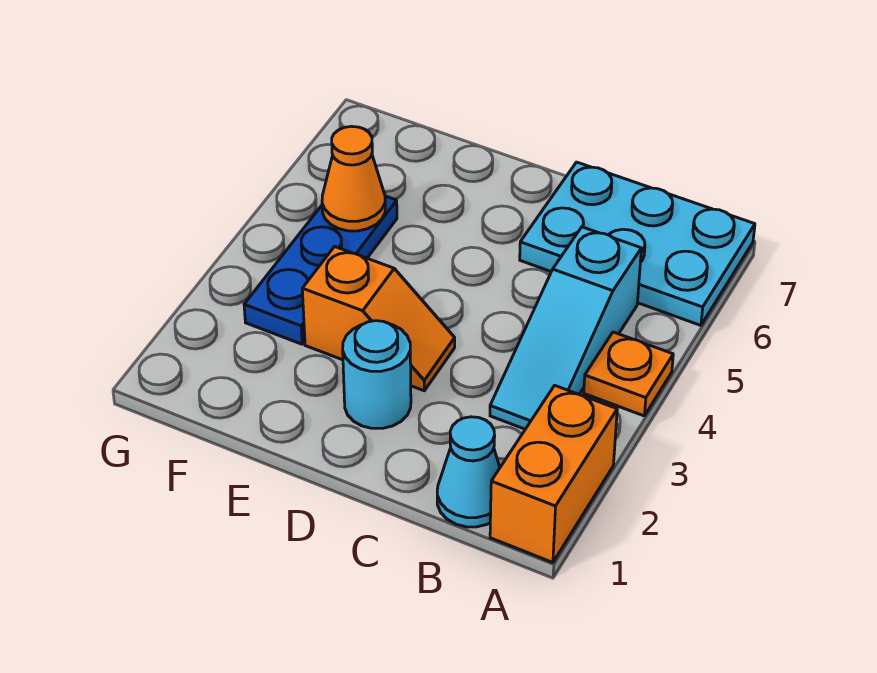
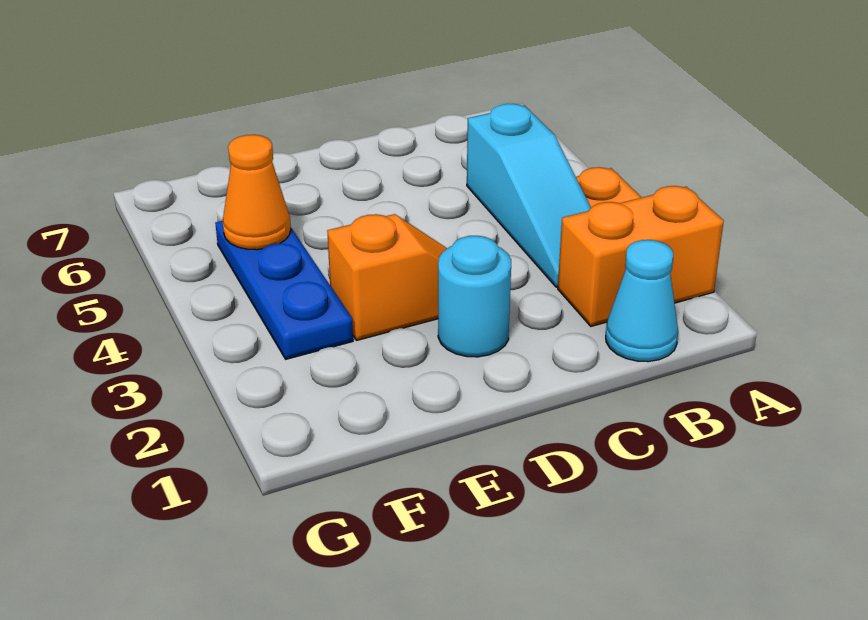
orange brick A1:A2 level 1 -> orange brick A2:B2 level 1
cyan plate A6:C7 level 1 -> none

